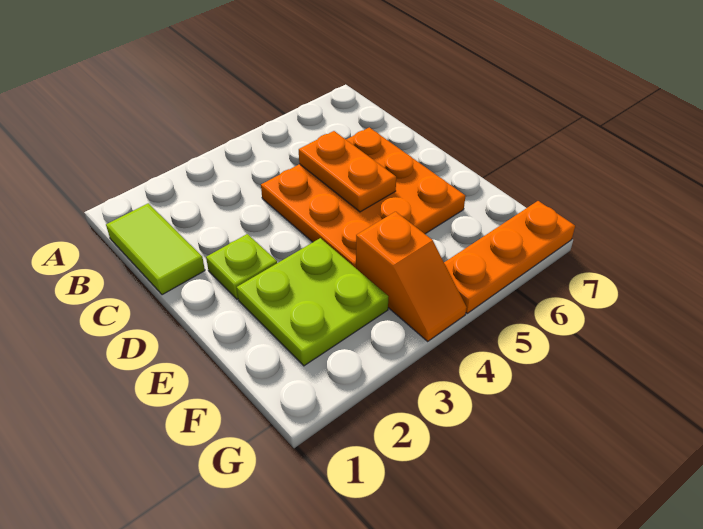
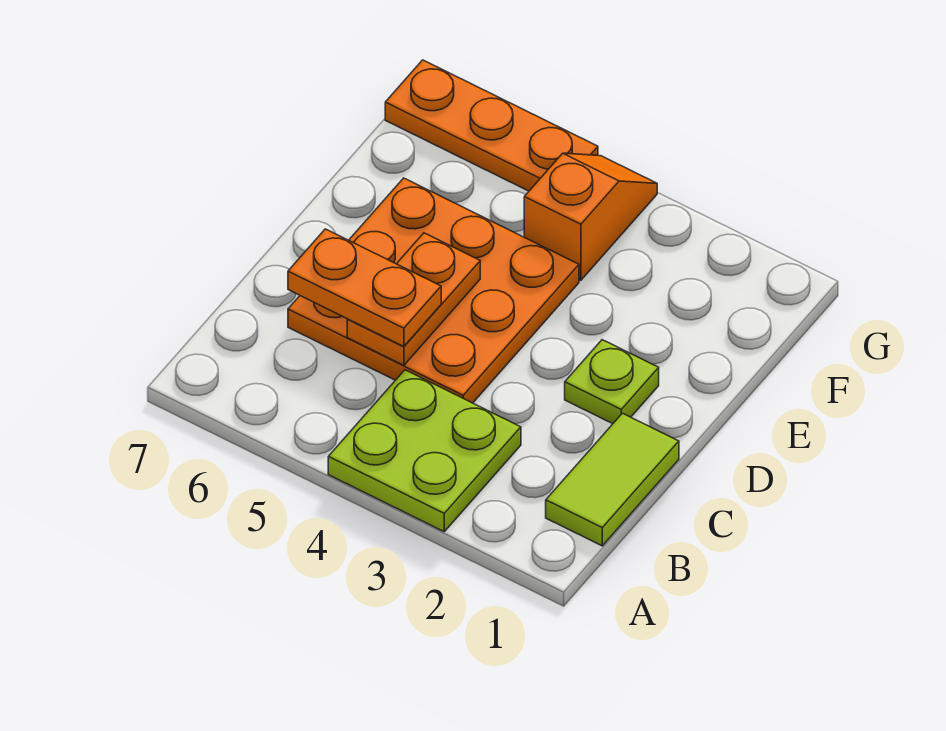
none -> orange plate C5:C6 level 3
lime plate E2:F3 level 1 -> lime plate A3:B4 level 1

